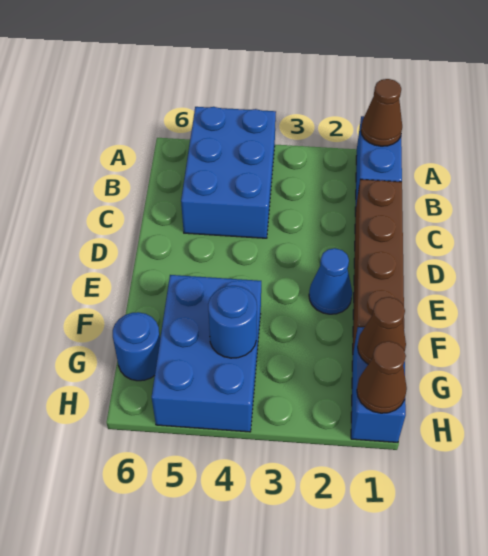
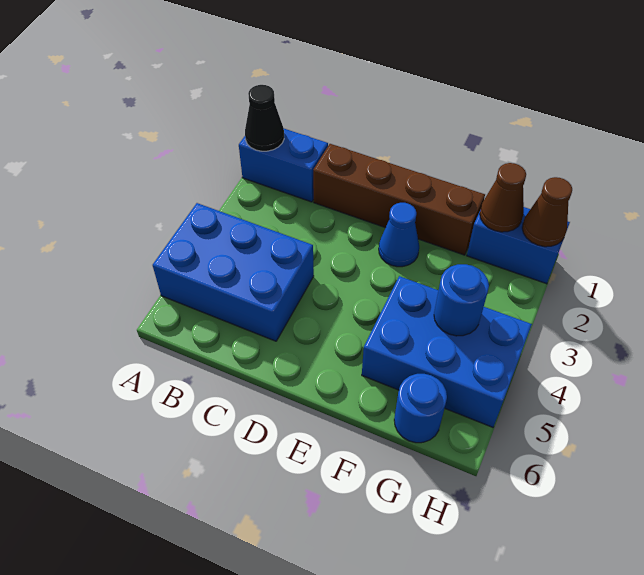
brown cone A1 level 2 -> black cone A1 level 2

